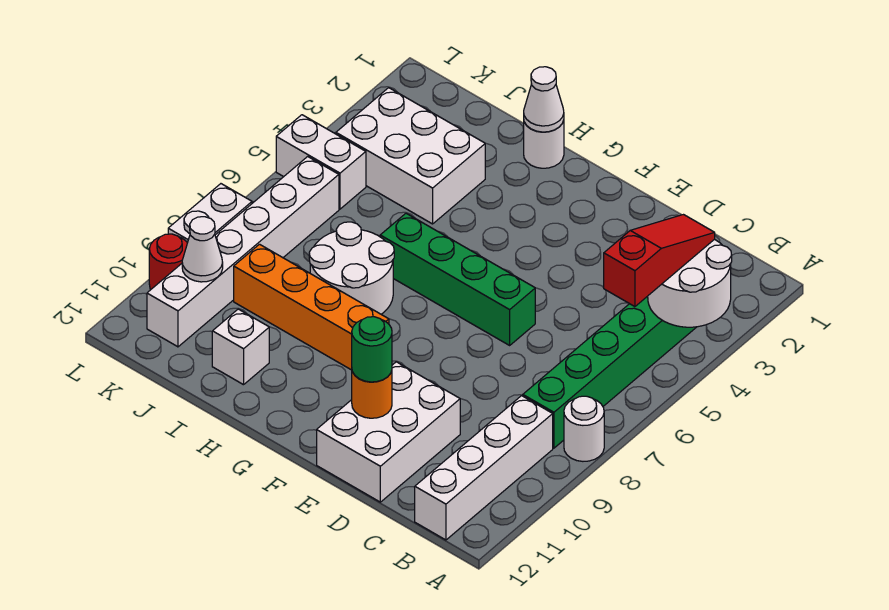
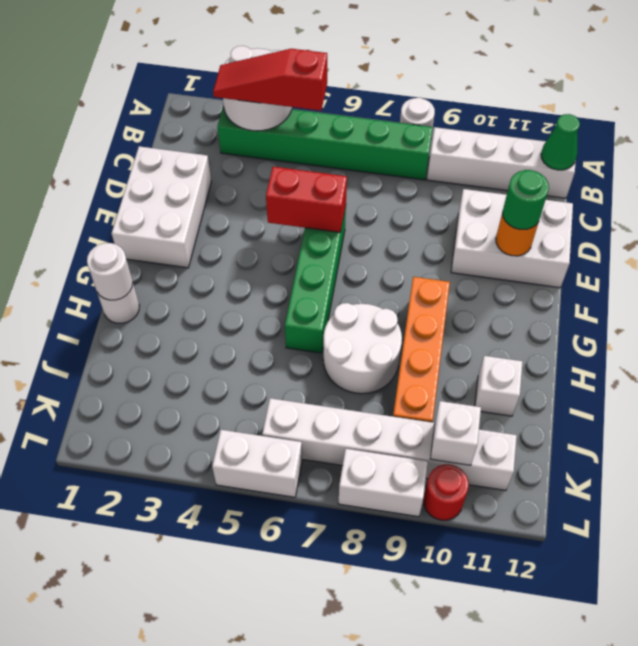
none -> green cone B12 level 2
none -> red brick E5:E6 level 2
white cone H1 level 2 -> white round brick H1 level 2
white brick I3:K4 level 1 -> white brick D1:F2 level 1
white brick K5:L5 level 1 -> white brick L5:L6 level 1
white cone K10 level 2 -> white brick K10 level 2

